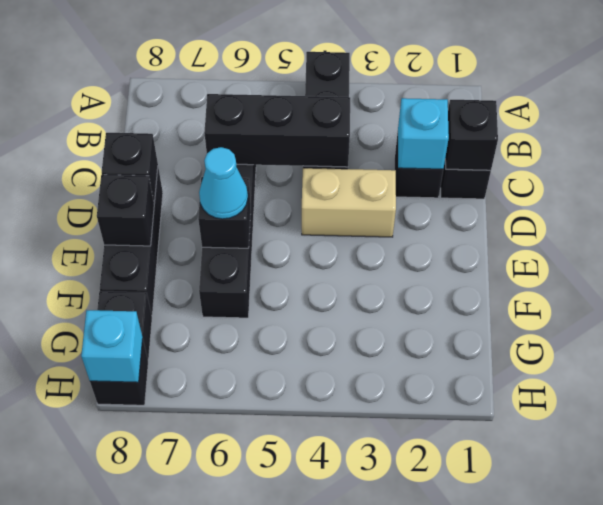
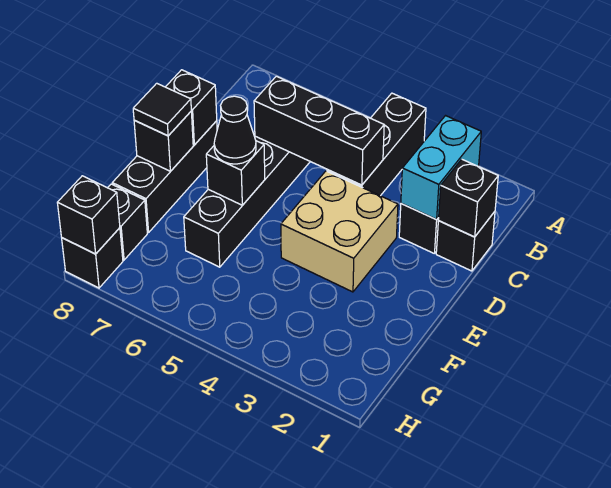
cyan brick C2 level 2 -> cyan brick B2:C2 level 2
tan brick D3:D4 level 1 -> tan brick D3:E4 level 1
cyan cone E6 level 3 -> black cone E6 level 3
none -> black tile E8 level 3
cyan brick H8 level 2 -> black brick H8 level 2

